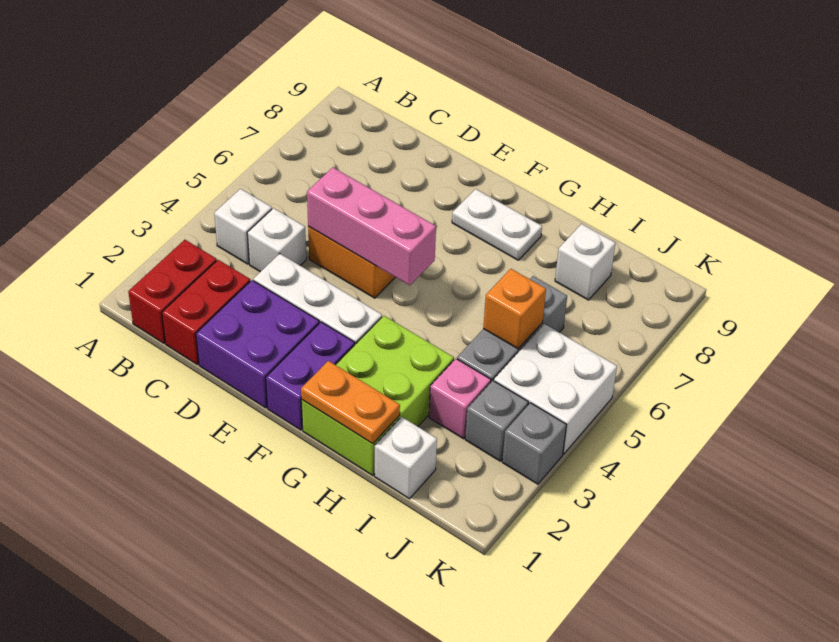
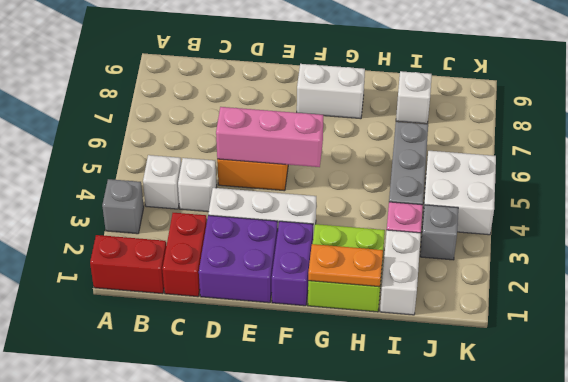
red brick B1:B2 level 1 -> red brick A1:B1 level 1
white plate F8:G8 level 1 -> white brick F8:G8 level 1
lime brick G1:H3 level 1 -> lime brick G1:H2 level 1
white brick I1 level 1 -> white brick I1:I2 level 1
orange brick I5 level 2 -> none
grey brick K3 level 1 -> grey brick A3 level 1

